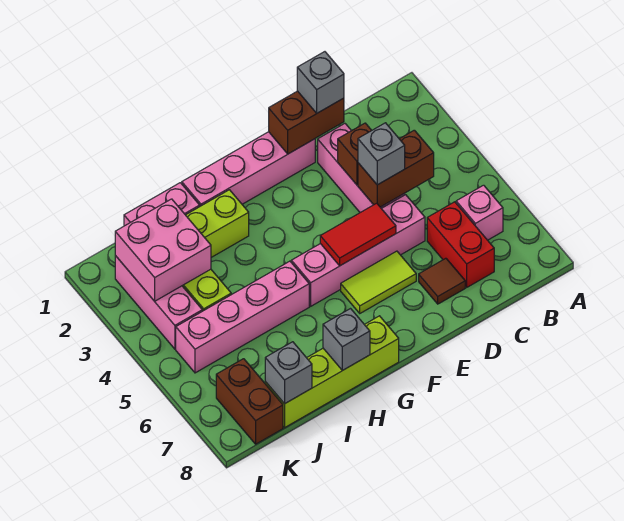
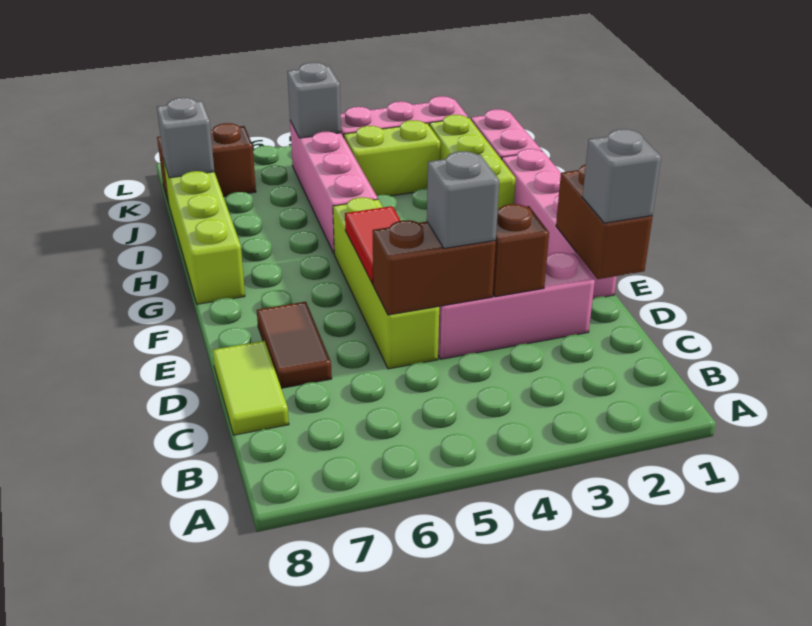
pink brick B6 level 1 -> none
brown brick C4:D4 level 2 -> brown brick D4:D5 level 2
red brick C6:C7 level 1 -> none
pink brick D5:G5 level 1 -> lime brick D5:G5 level 1
brown tile D7 level 1 -> brown tile D7:E7 level 1
lime tile E6:F6 level 1 -> lime tile C8:D8 level 1
grey brick H8 level 2 -> grey brick K5 level 2
pink brick J2:K3 level 2 -> none

